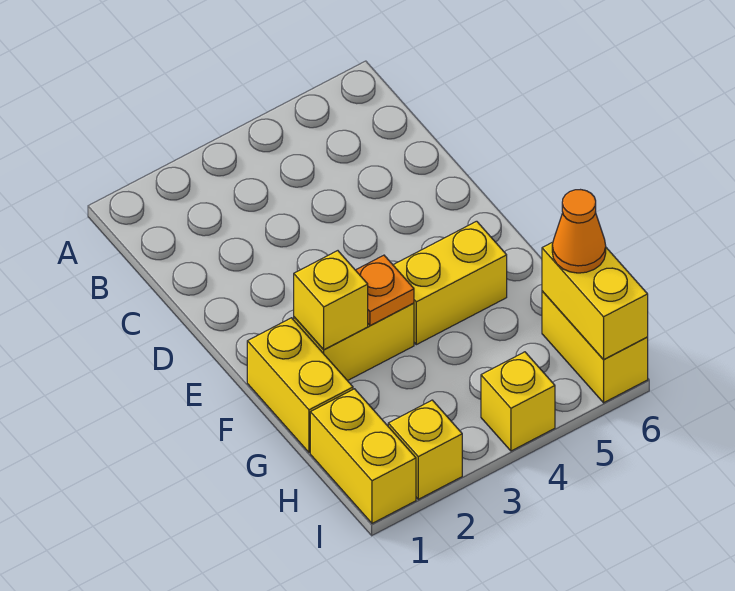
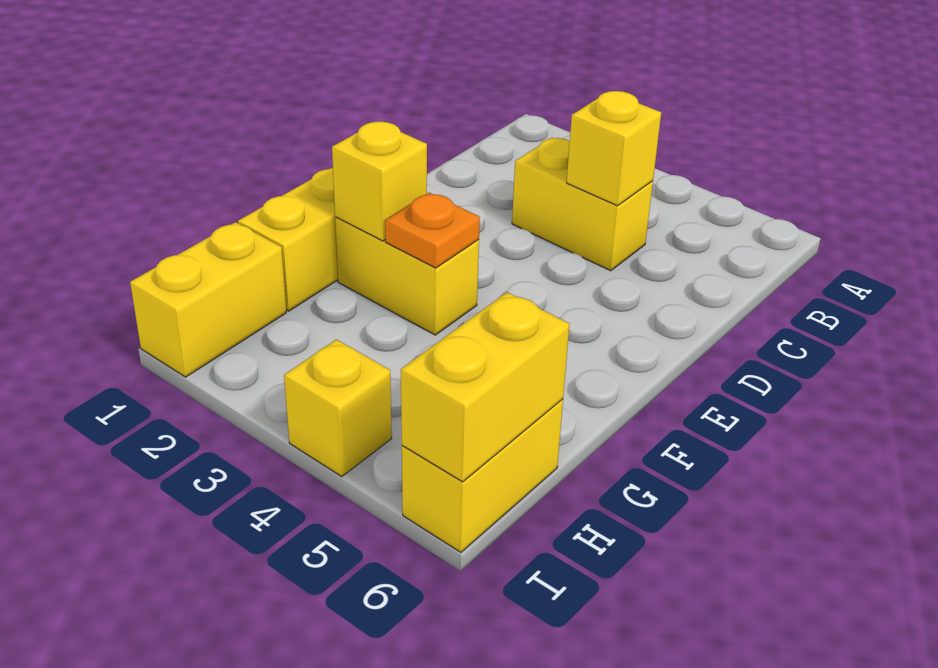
yellow brick F4:F5 level 1 -> yellow brick C3:C4 level 1
orange cone H6 level 3 -> none
yellow brick I2 level 1 -> yellow brick C4 level 2

